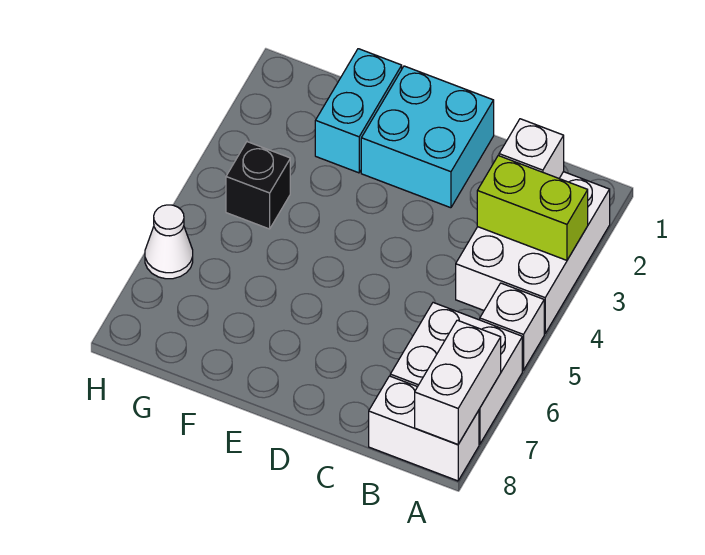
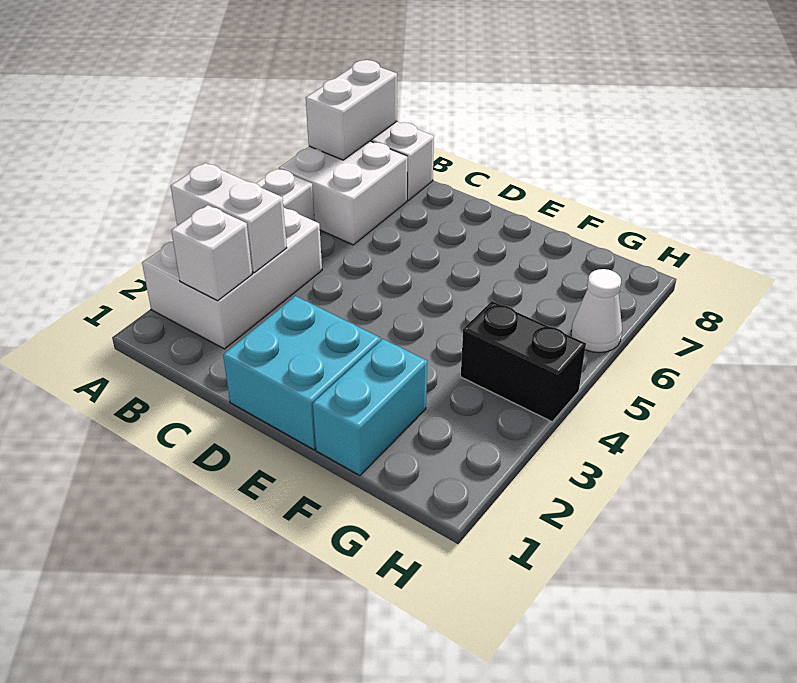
lime brick A3:B3 level 2 -> white brick A3:B3 level 2
black brick G4 level 1 -> black brick G4:H4 level 1

